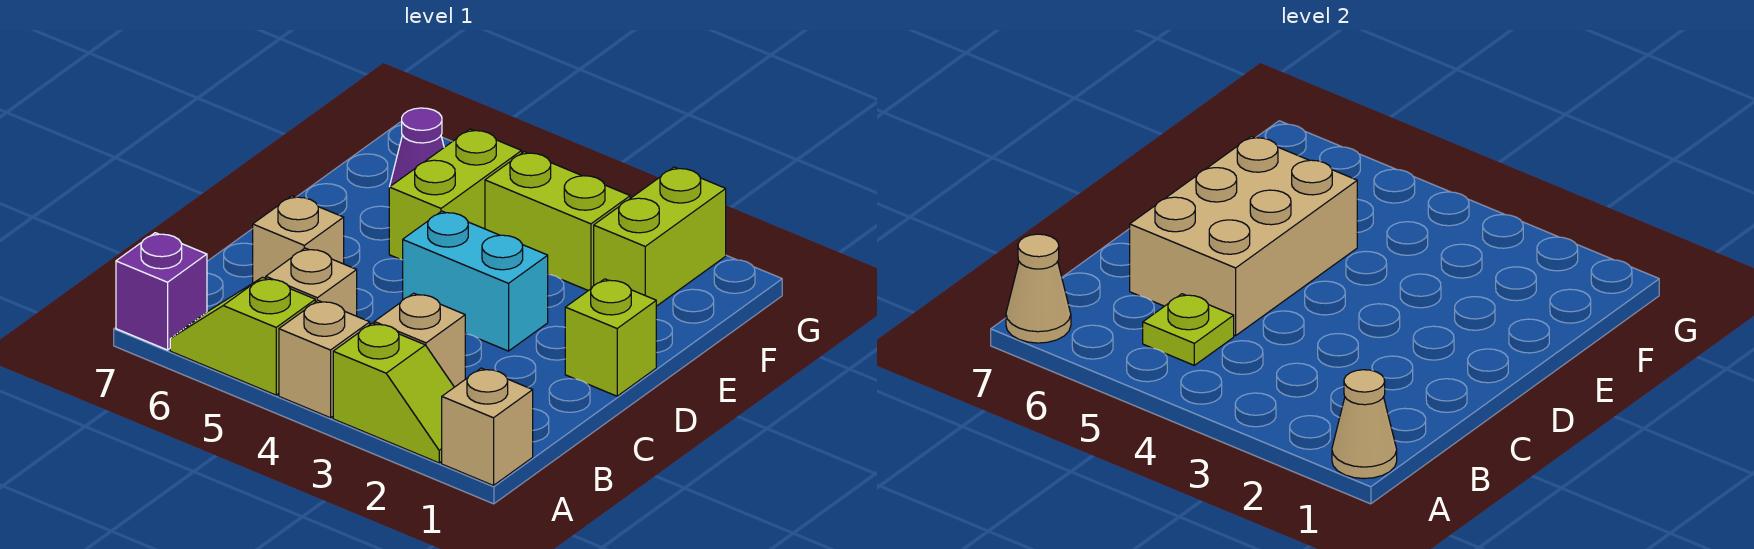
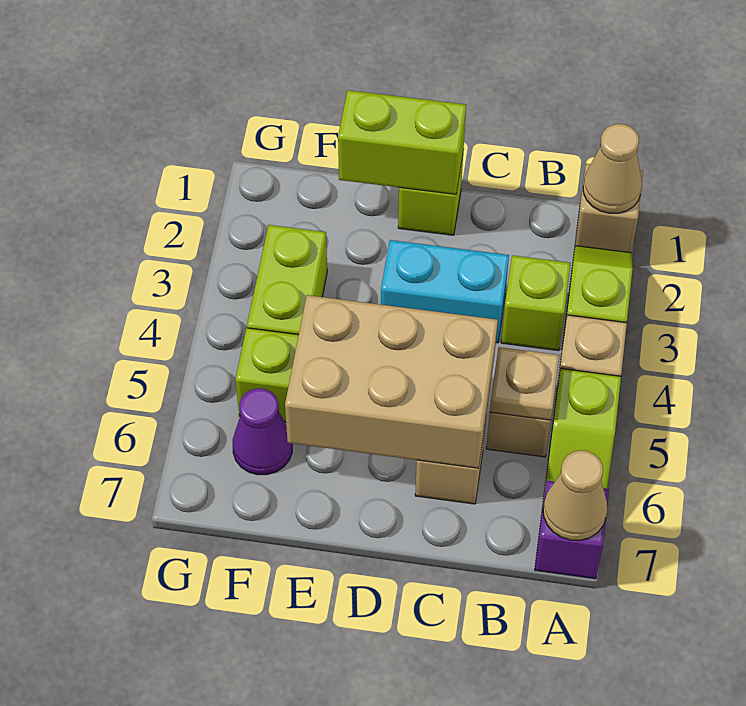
tan brick B3 level 1 -> lime brick B3 level 1
lime plate B5 level 2 -> tan plate B5 level 2
cyan brick D3:D4 level 1 -> cyan brick C3:D3 level 1
lime brick F2:G2 level 1 -> lime brick D1:E1 level 2

